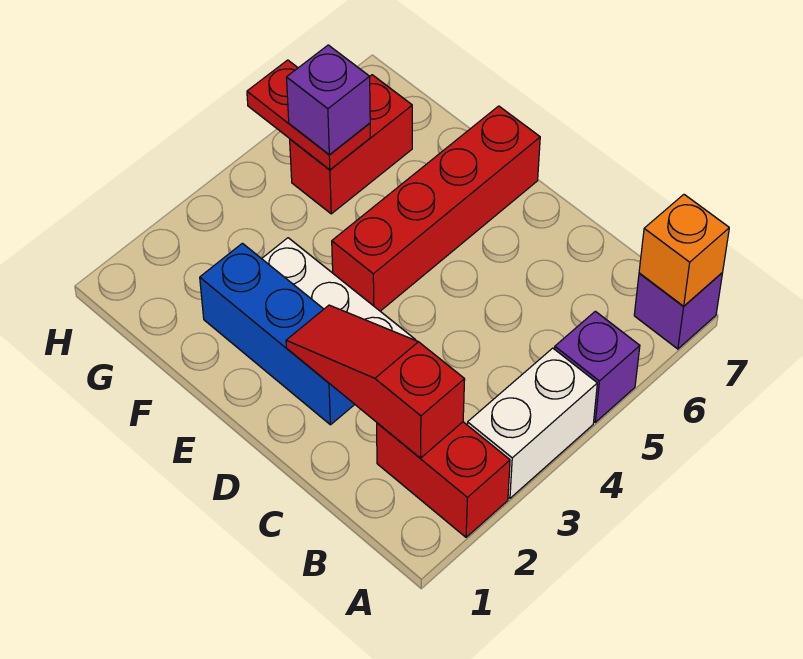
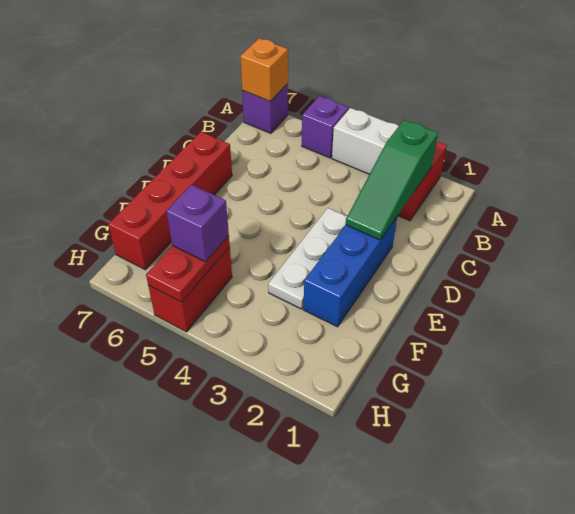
red slope B2:D2 level 2 top B -> green slope B2:D2 level 2 top B
red brick E4:E7 level 1 -> red brick D7:G7 level 1
red brick G5:G6 level 1 -> red brick G5:H5 level 1

